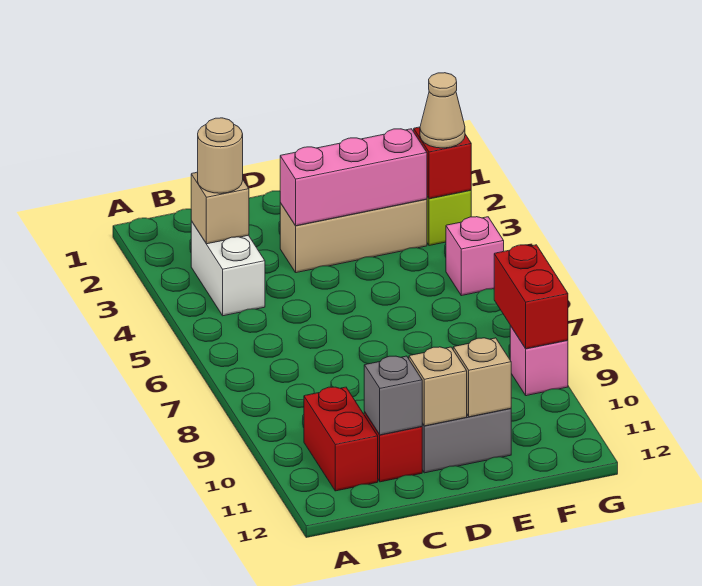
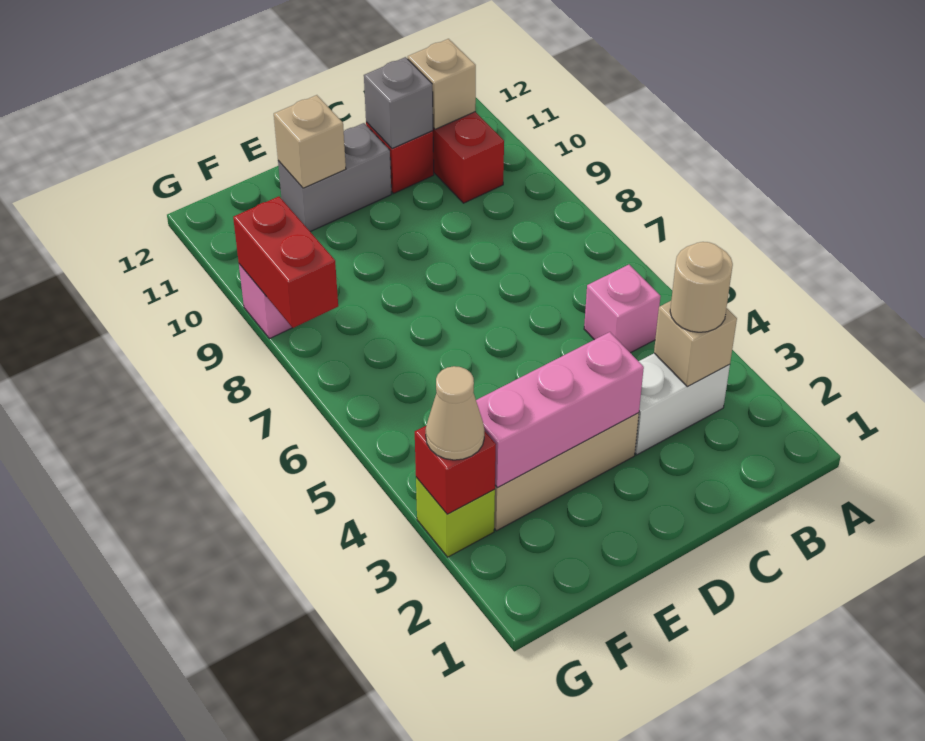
white brick B3:B4 level 1 -> white brick B3:C3 level 1
tan brick D11 level 2 -> tan brick B11 level 2
pink brick G5 level 1 -> pink brick B5 level 1

